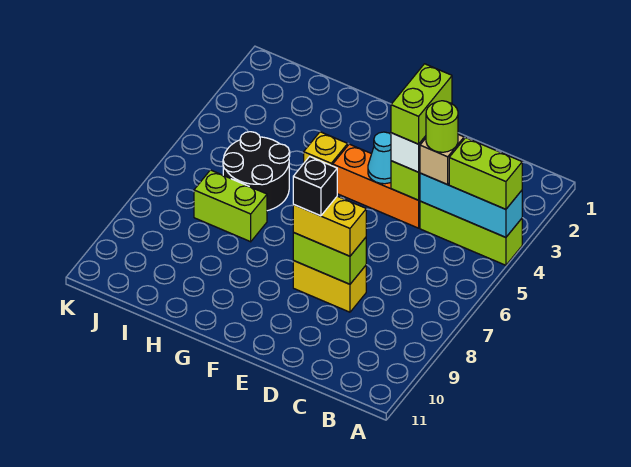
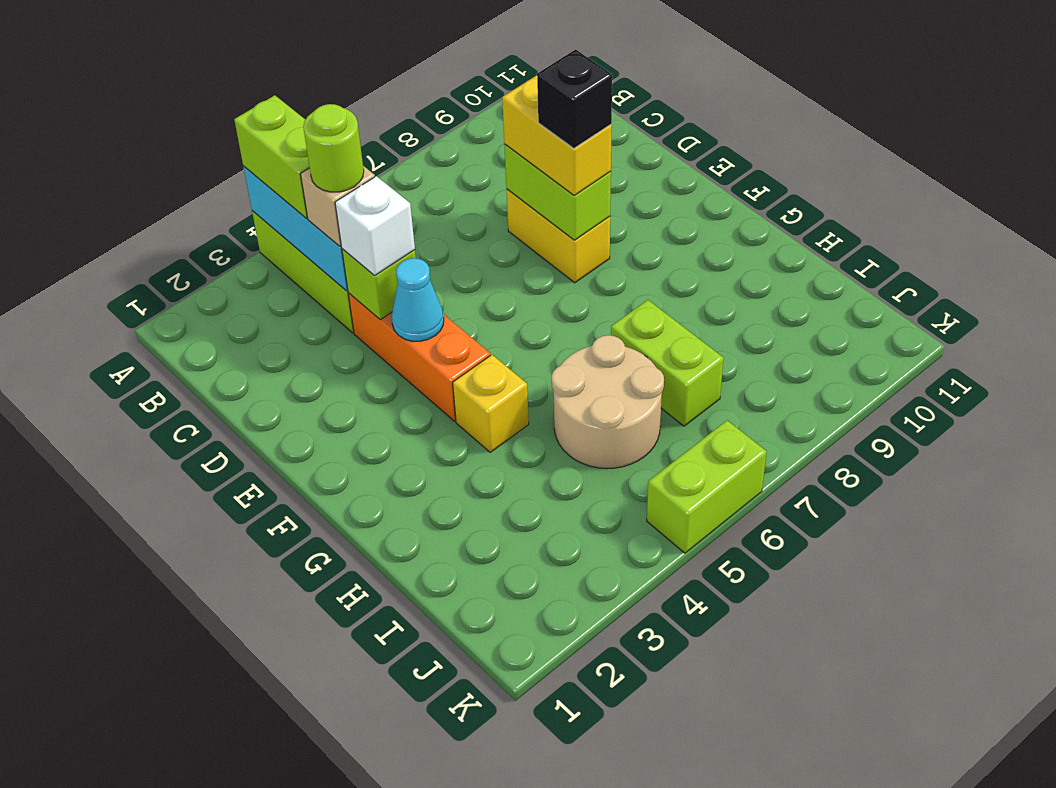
lime brick D3:D4 level 4 -> lime brick K5:K6 level 1
black round brick H5:I6 level 1 -> tan round brick H5:I6 level 1

